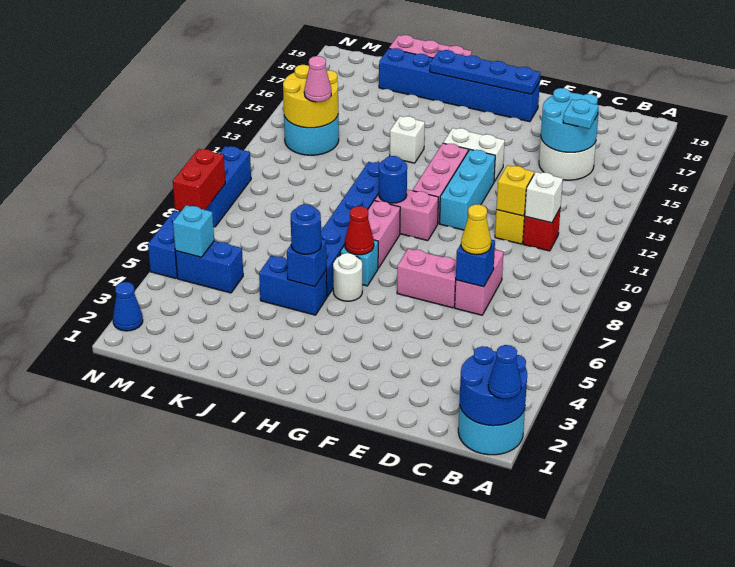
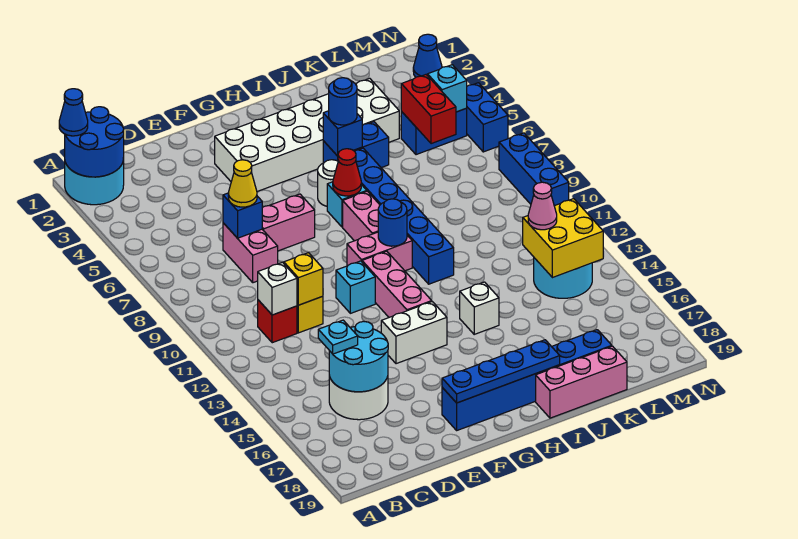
none -> white brick F3:K4 level 1
cyan brick F11:F13 level 1 -> cyan brick F11 level 1
yellow round brick L13:M14 level 2 -> yellow brick L13:M14 level 2
red brick N7:N8 level 2 -> red brick L5:L6 level 2

